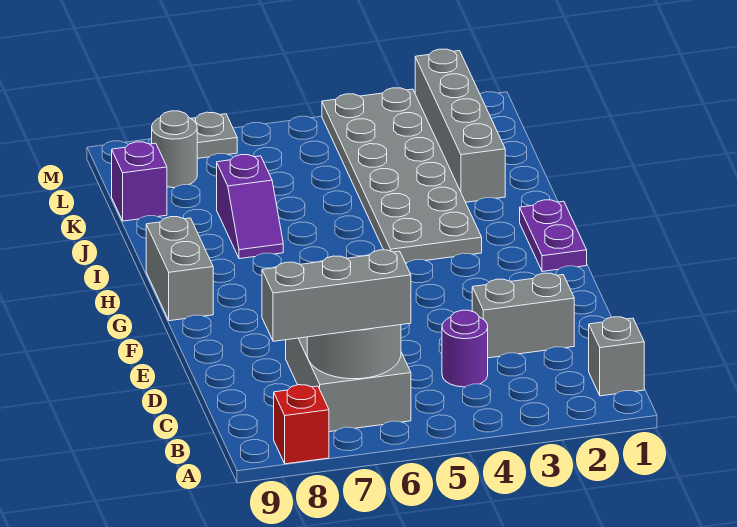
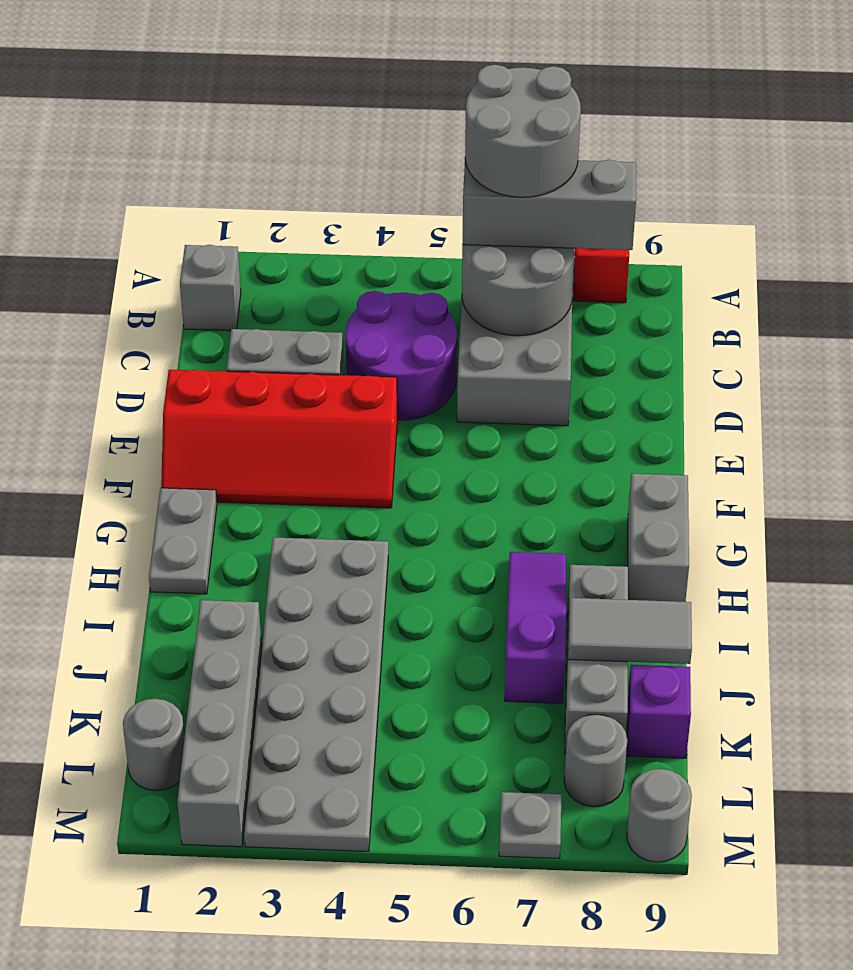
none -> grey round brick A6:B7 level 4
purple round brick C4 level 1 -> purple round brick C4:D5 level 1
none -> red slope E1:F4 level 1 top E
purple plate G1:H1 level 1 -> grey plate G1:H1 level 1
purple slope I7:J7 level 1 top J -> purple slope H7:J7 level 1 top J
none -> grey brick I8:K8 level 1
none -> grey tile J8:J9 level 2
none -> grey round brick L1 level 1
none -> grey round brick M9 level 1

